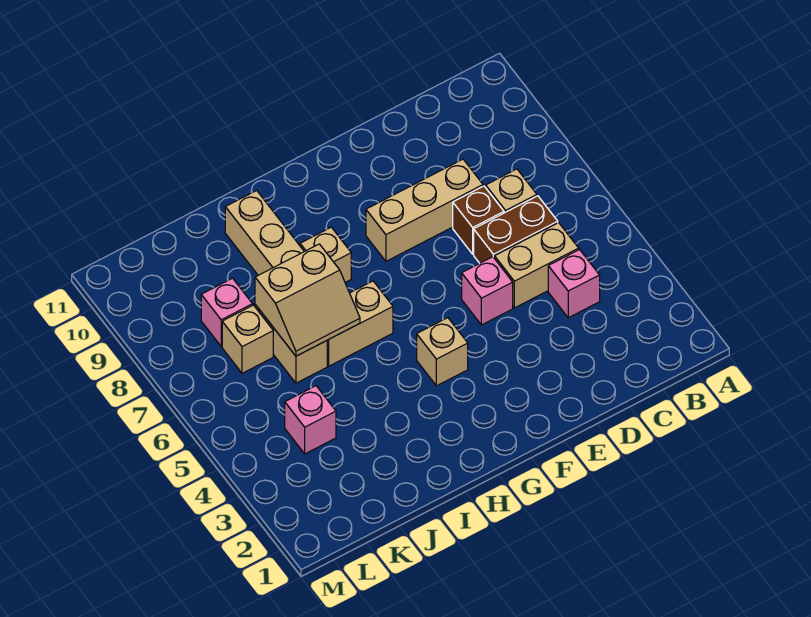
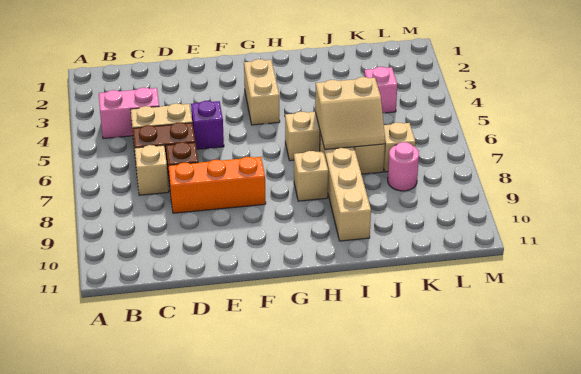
pink brick C4 level 1 -> pink brick B4:C4 level 1
tan brick D8:F8 level 1 -> orange brick D8:F8 level 1
pink brick E5 level 1 -> purple brick E5 level 1
tan brick G4 level 1 -> tan brick G3:G4 level 1
tan slope I6:J7 level 2 top 7 -> tan slope I6:J7 level 2 top 6
pink brick K8 level 1 -> pink round brick K8 level 1

